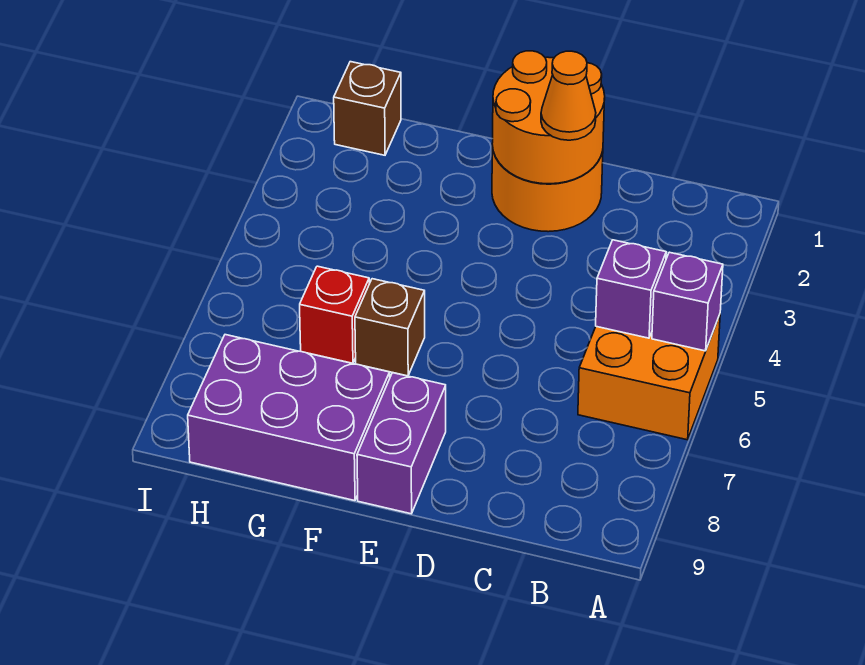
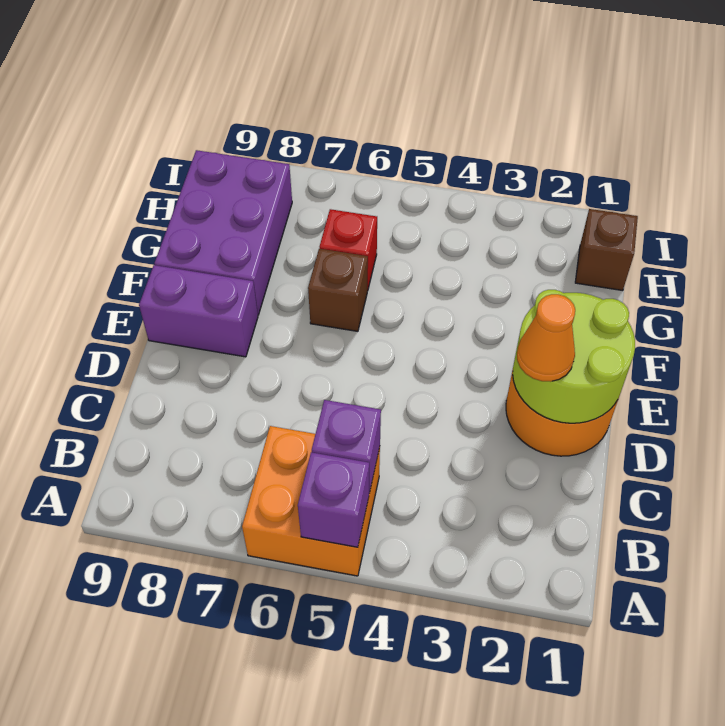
orange round brick D1:E2 level 2 -> lime round brick D1:E2 level 2

